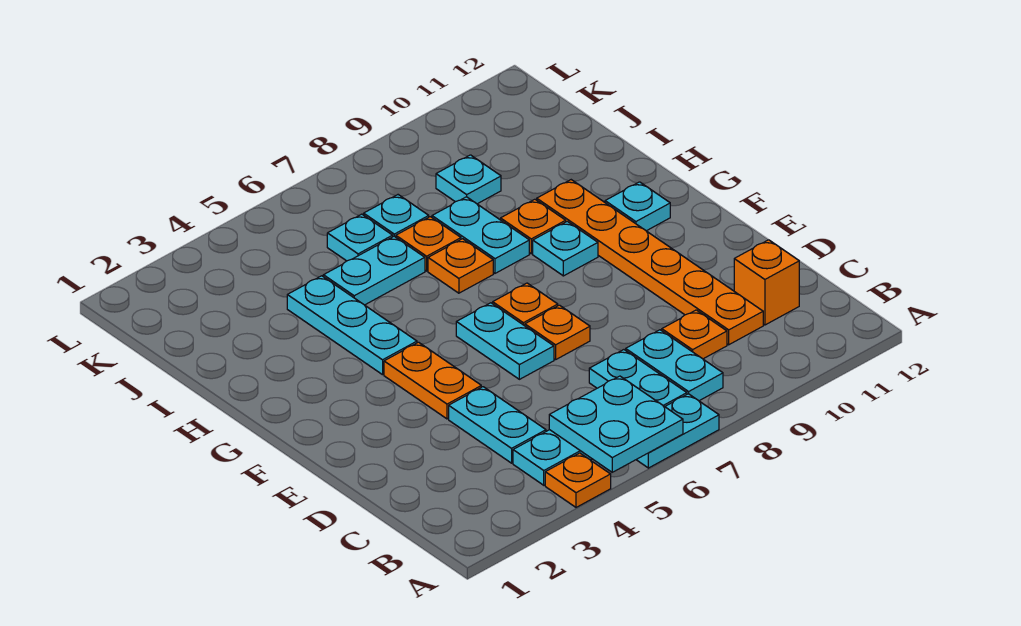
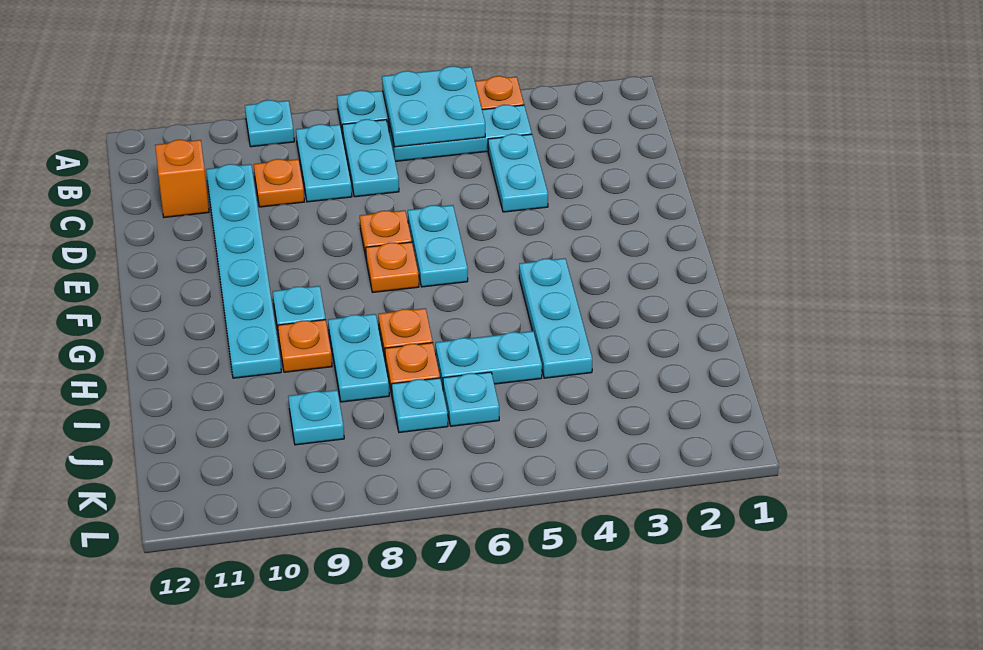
orange plate C10:H10 level 1 -> cyan plate C10:H10 level 1
orange plate E4:F4 level 1 -> none
cyan plate G11 level 1 -> cyan plate A9 level 1

